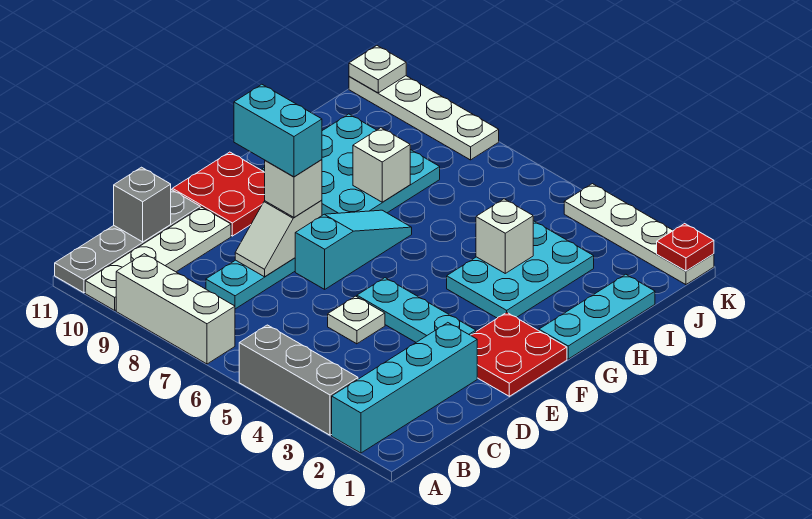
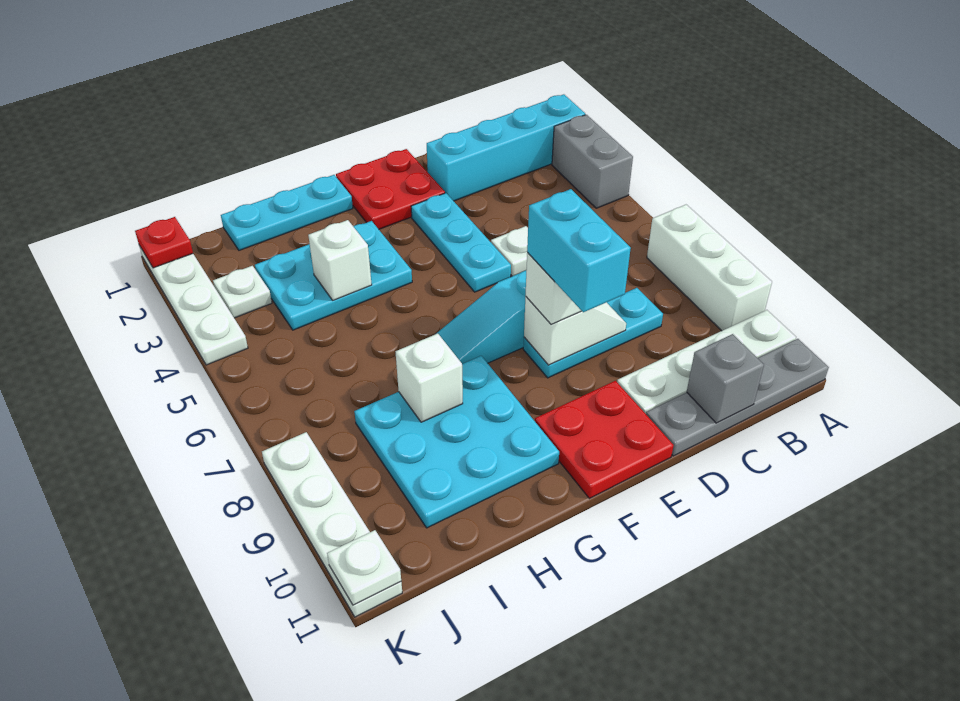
grey brick A3:A5 level 1 -> grey brick A3:A4 level 1
none -> white plate J3 level 1

